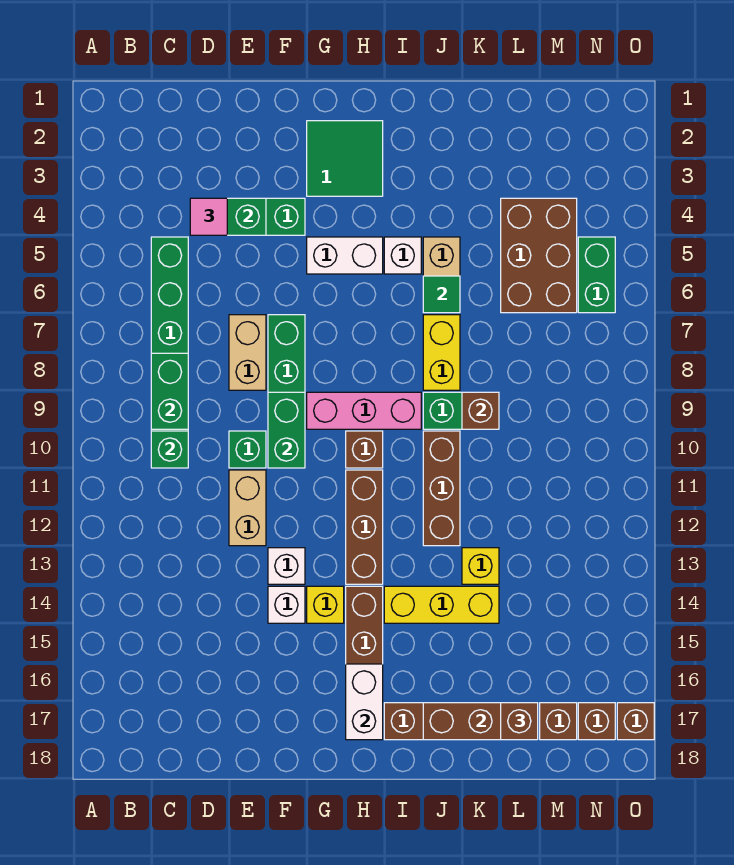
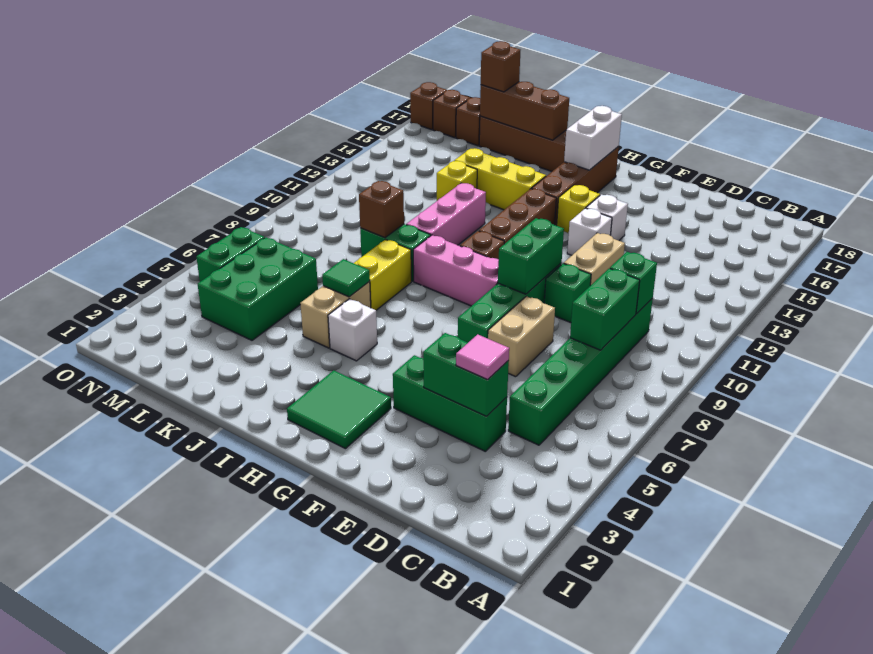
white brick G5:H5 level 1 -> none
brown brick J10:J12 level 1 -> pink brick J10:J12 level 1
brown brick L4:M6 level 1 -> green brick L4:M6 level 1

